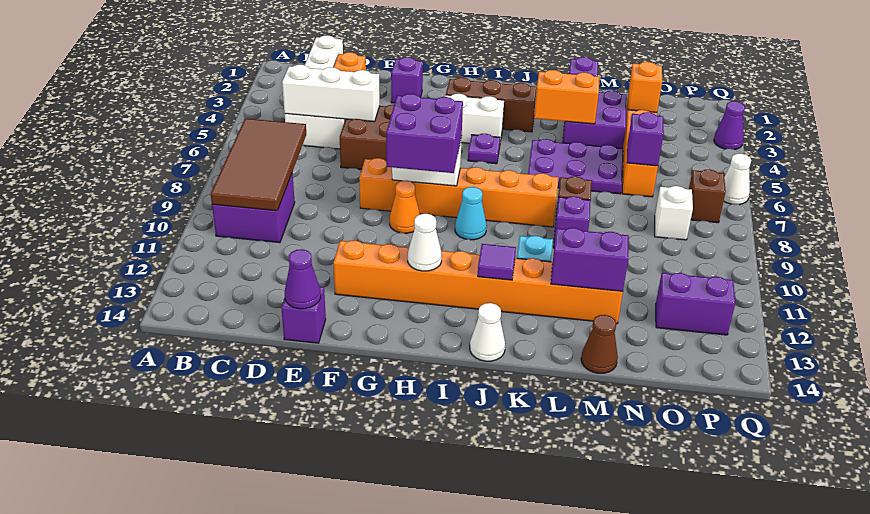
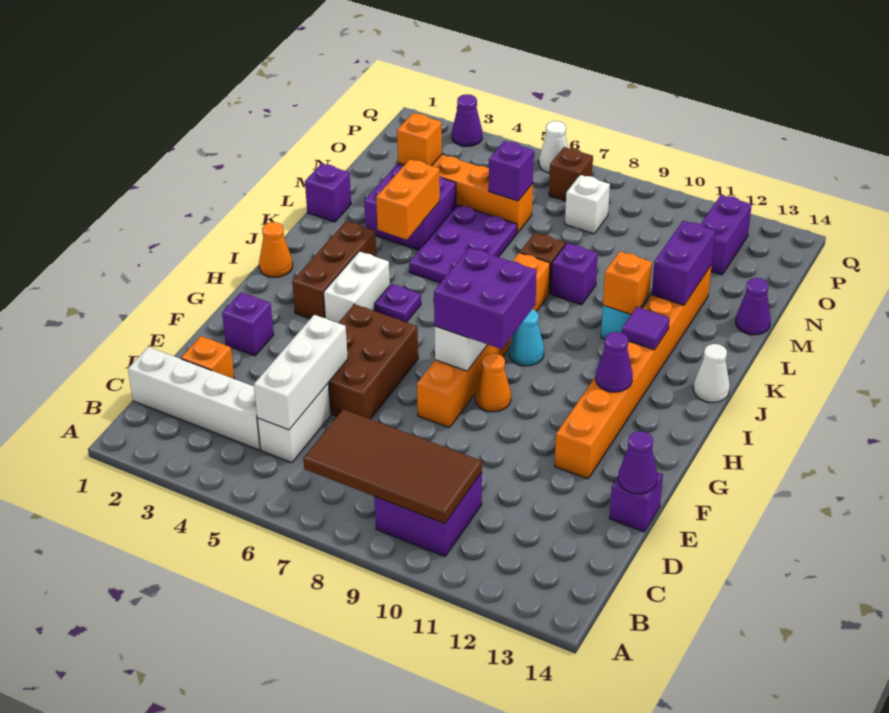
white cone H12 level 2 -> purple cone H12 level 2
none -> orange cone I1 level 1
none -> orange brick K11 level 2
brown cone M14 level 1 -> purple cone M14 level 1

